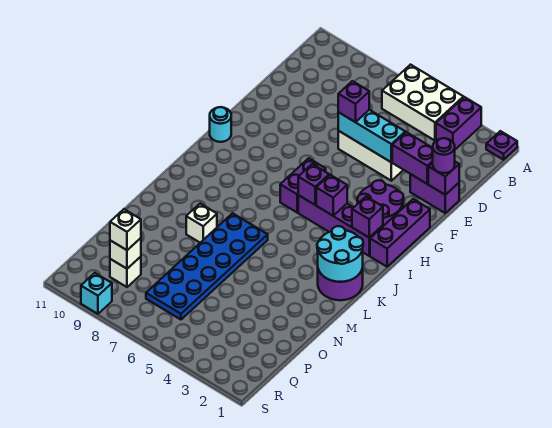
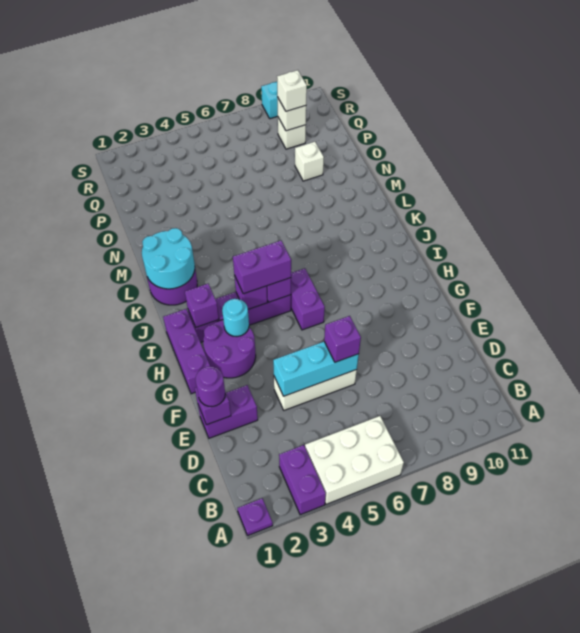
purple brick E2:E3 level 2 -> purple brick I4:I5 level 3
cyan round brick H11 level 1 -> cyan round brick H3 level 2
blue plate L6:Q7 level 1 -> none
white brick M8 level 1 -> white brick O9 level 1

